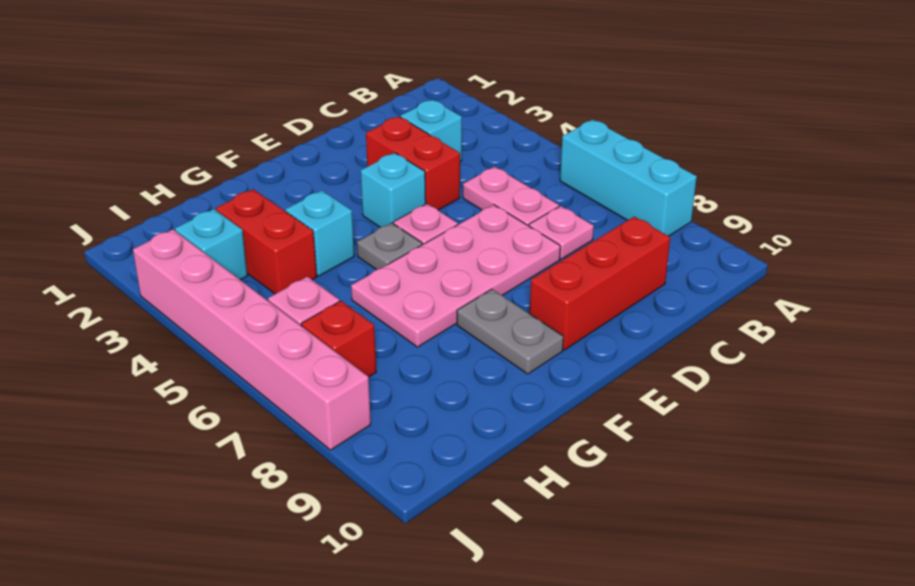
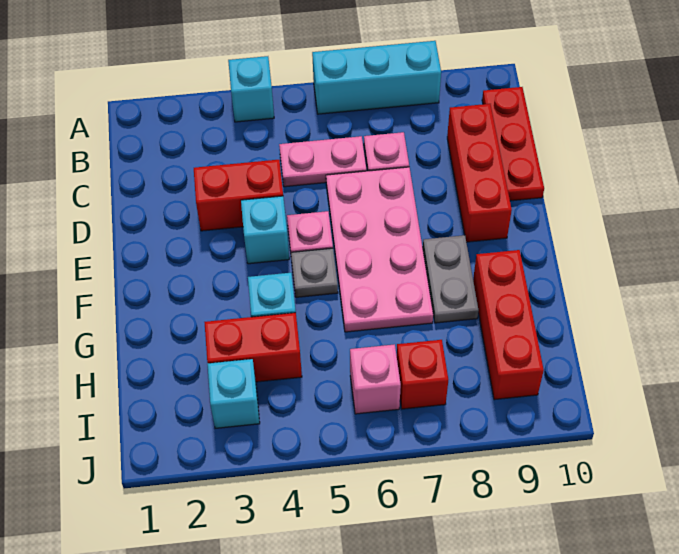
none -> red plate B10:D10 level 1
cyan brick C3 level 1 -> cyan brick A4 level 1
grey plate F8:F9 level 1 -> grey plate F8:G8 level 1
none -> red brick G9:I9 level 1
pink brick J3:J8 level 1 -> none

